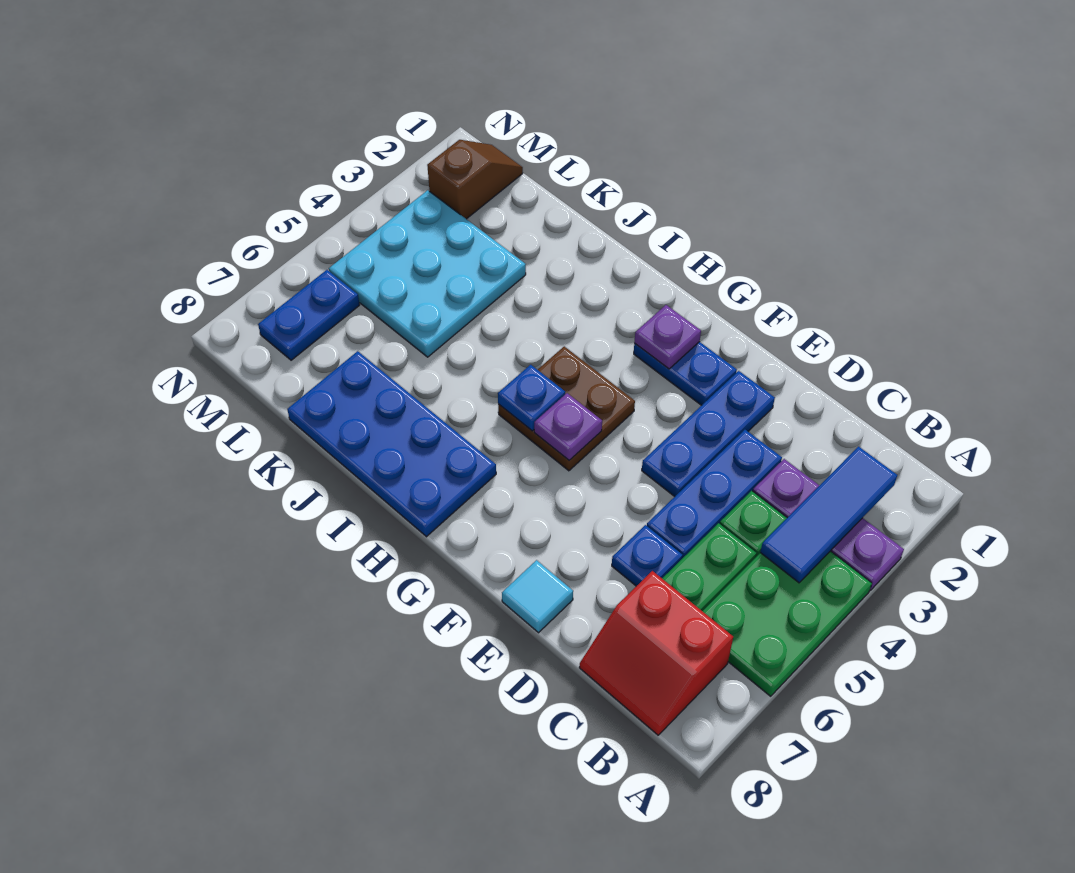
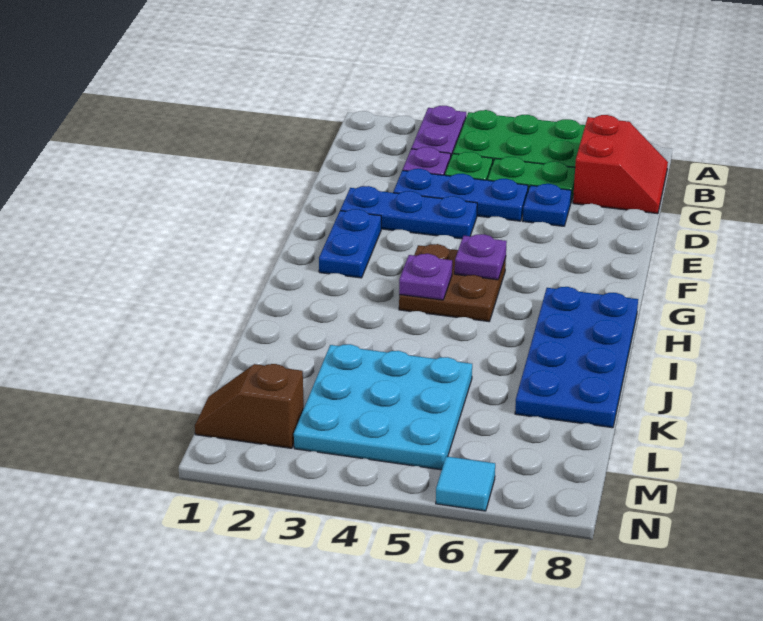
blue tile B2:B4 level 2 -> none
cyan tile E8 level 1 -> cyan tile N6 level 1
purple plate G2 level 2 -> purple plate H4 level 2
blue plate H5 level 2 -> none
blue plate M6:M7 level 1 -> none

